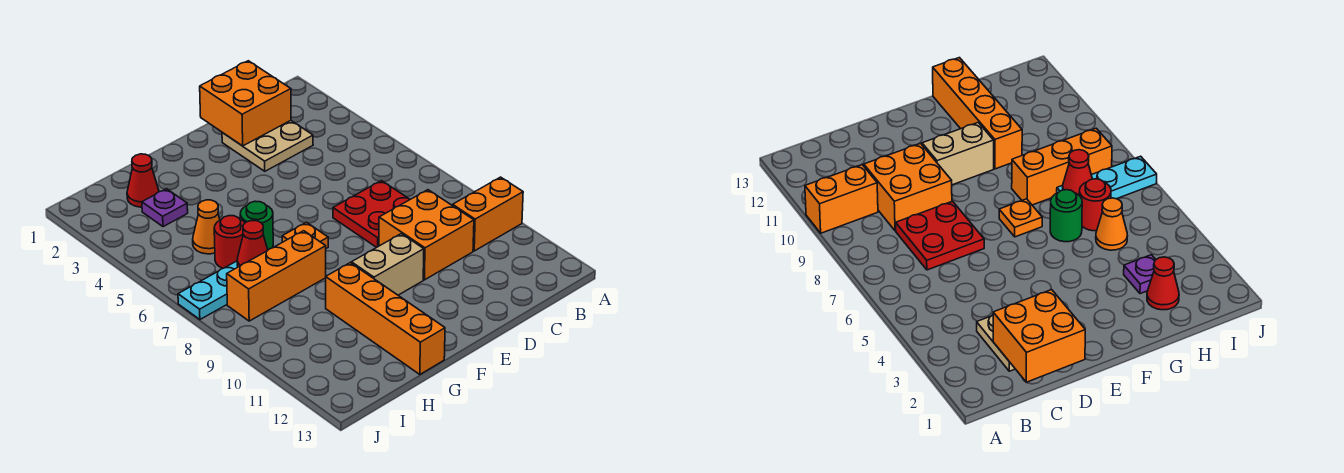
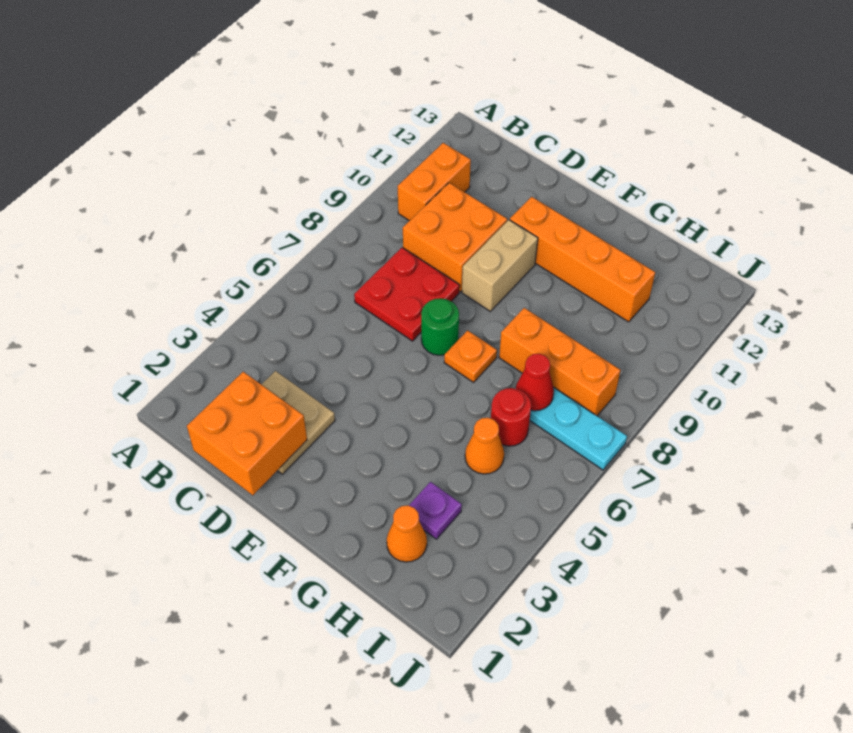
orange brick A10:B10 level 1 -> orange brick B10:B11 level 1
tan brick E10:F10 level 1 -> tan brick E9:E10 level 1
green round brick G6 level 1 -> green round brick E7 level 1
orange brick G10:G13 level 1 -> orange brick E11:H11 level 1
red cone H2 level 1 -> orange cone H2 level 1

